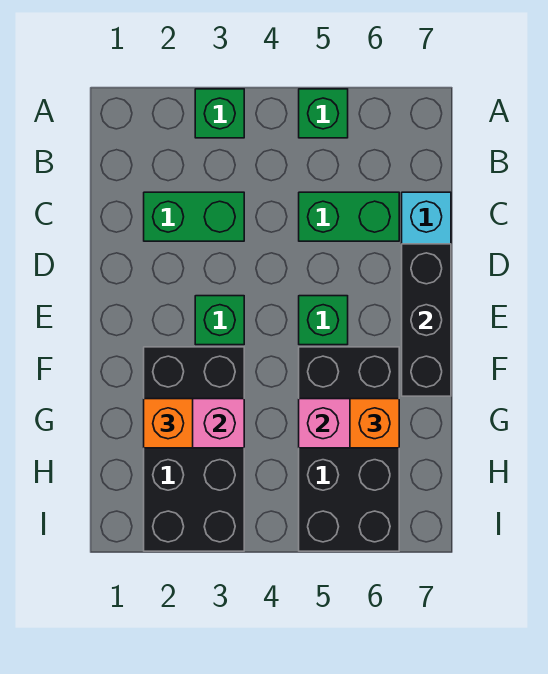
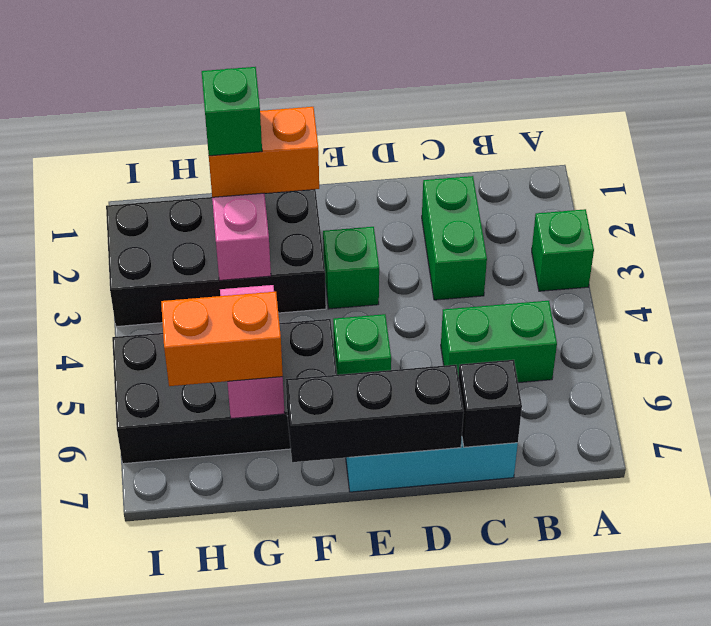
green brick A5 level 1 -> green brick G2 level 4
green brick C5:C6 level 1 -> green brick B5:C5 level 1
none -> black brick C7 level 2
orange brick G2 level 3 -> orange brick F2:G2 level 3
orange brick G6 level 3 -> orange brick G6:H6 level 3

